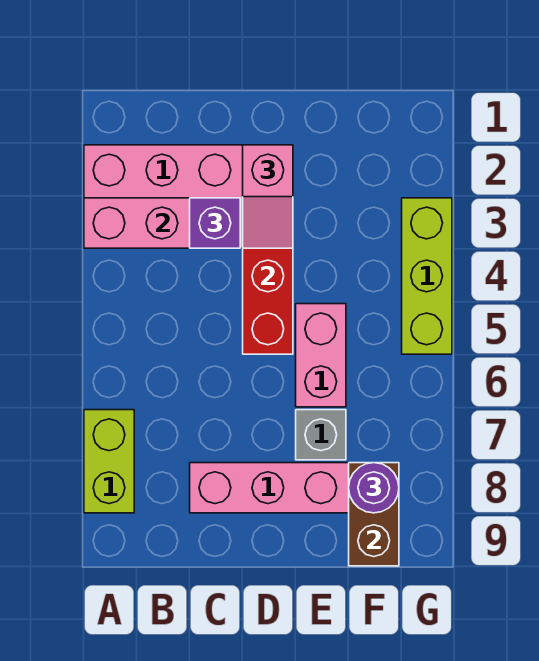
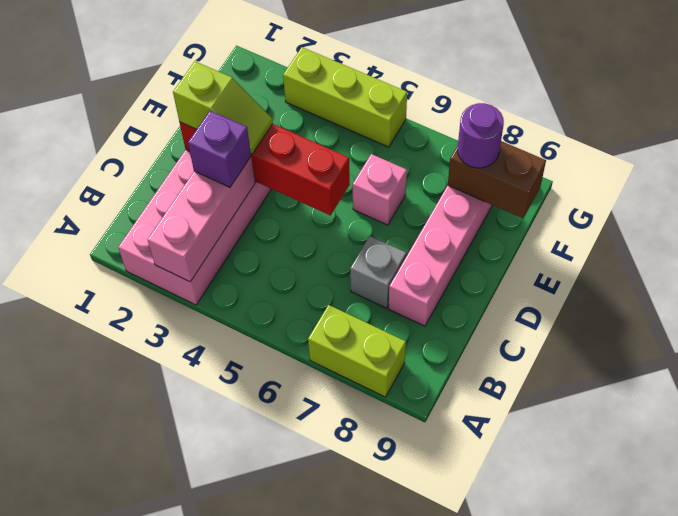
pink slope D2:D3 level 3 top 2 -> lime slope D2:D3 level 3 top 2
pink brick E5:E6 level 1 -> pink brick E6 level 1
grey brick E7 level 1 -> grey brick C7 level 1

